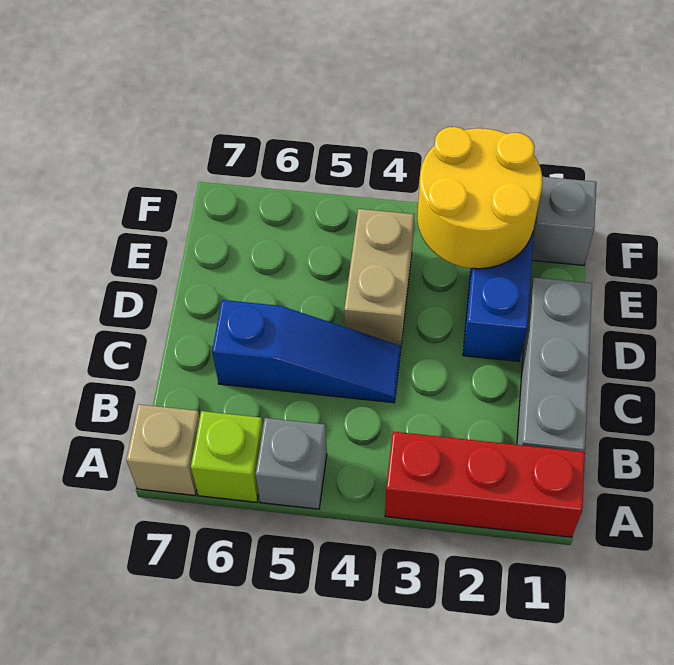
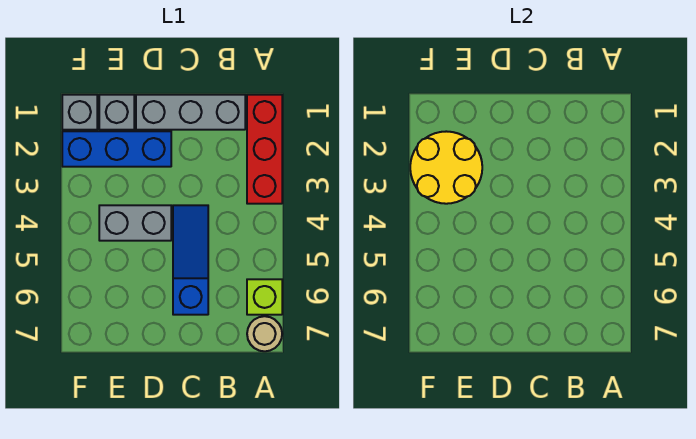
grey brick A5 level 1 -> grey brick E1 level 1
tan brick A7 level 1 -> tan round brick A7 level 1
tan brick D4:E4 level 1 -> grey brick D4:E4 level 1

